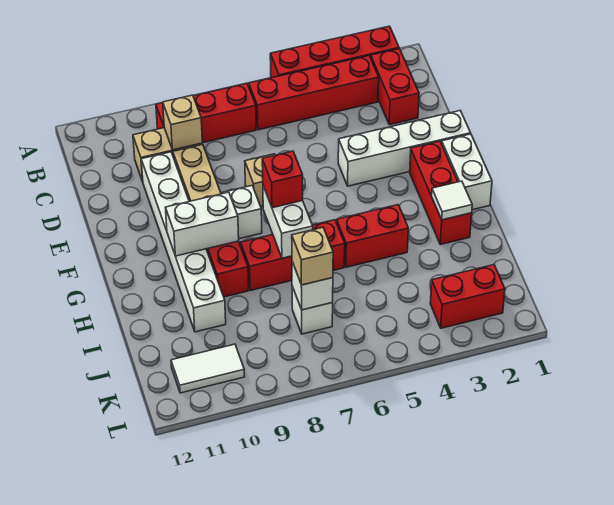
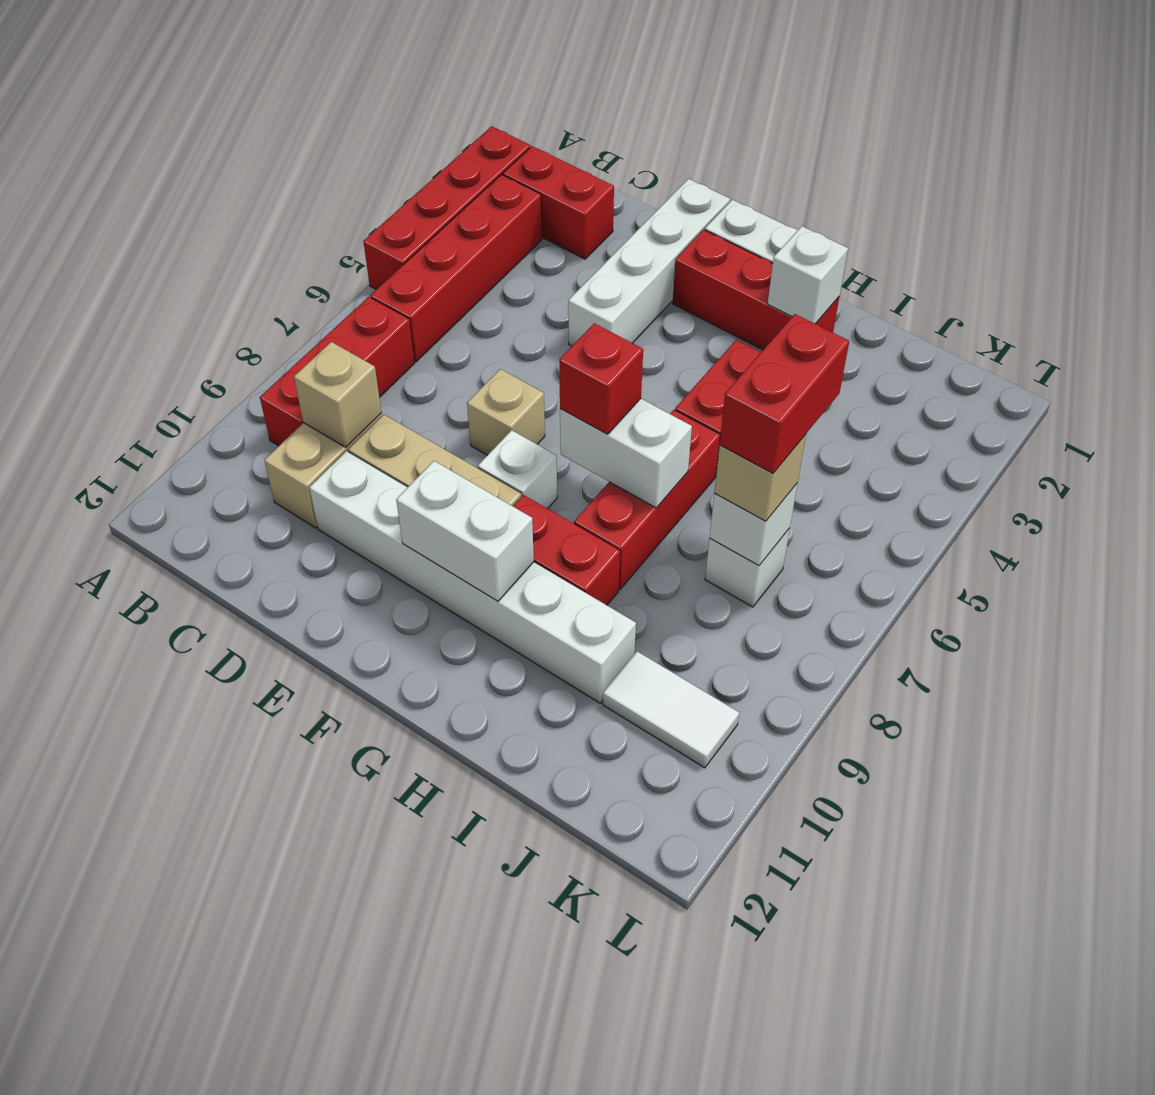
white brick G9:G10 level 2 -> white brick F10:G10 level 2
white tile H2 level 2 -> white brick H2 level 2
red brick K2:K3 level 1 -> red brick J6:J7 level 4
white tile K10:K11 level 1 -> white tile J10:K10 level 1

